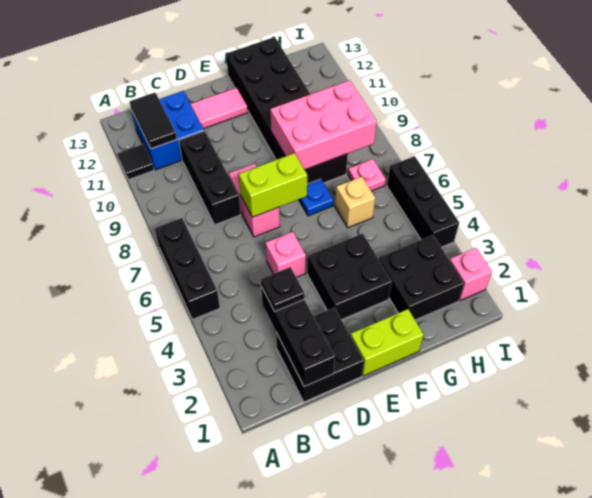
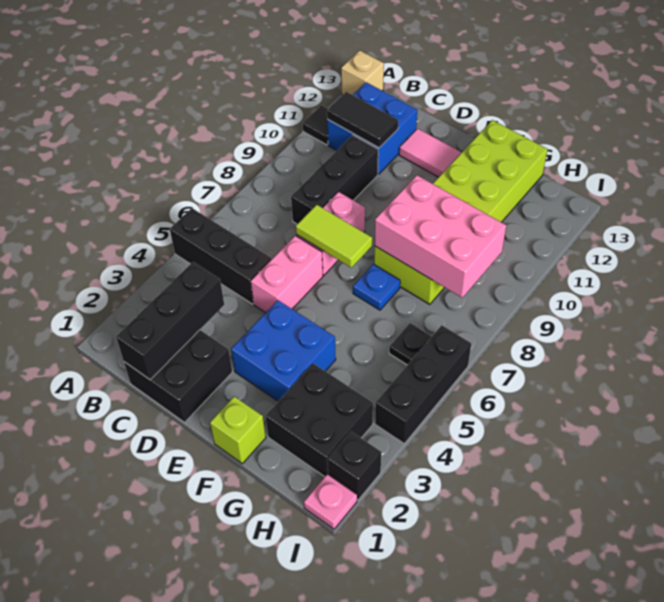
black brick A5:A7 level 1 -> black brick A5:C5 level 1
black tile B11:B12 level 2 -> black tile B11:C11 level 2
black plate C3 level 3 -> black plate H6 level 1
pink brick D5 level 1 -> pink brick D5:D6 level 1
lime brick D7:E7 level 2 -> lime tile D7:E7 level 2
lime brick E1:F1 level 1 -> lime brick F1 level 1
black brick E3:F4 level 1 -> blue brick E3:F4 level 1
black brick F8:G13 level 1 -> lime brick F8:G13 level 1
tan brick G6 level 1 -> tan brick A13 level 1
pink plate H7 level 1 -> pink plate I1 level 1
pink brick I2 level 1 -> black brick I2 level 1

